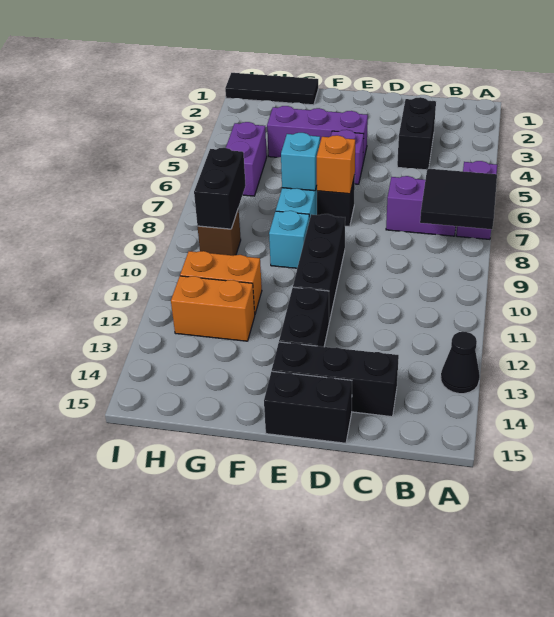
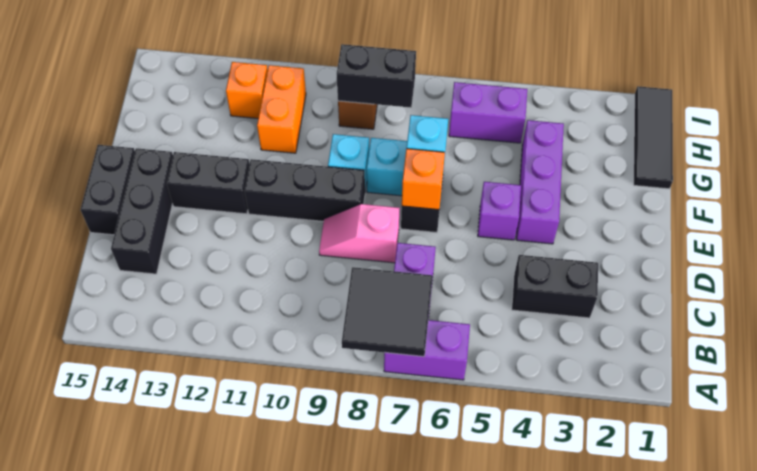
black cone A13 level 1 -> none
none -> pink slope D8:D9 level 1 top 8
orange brick G12:H12 level 1 -> orange brick H12 level 1

